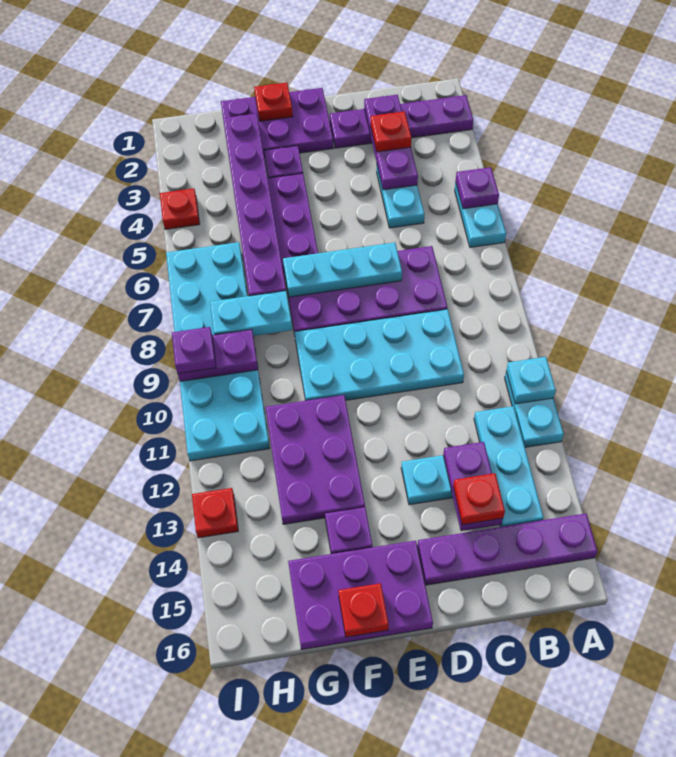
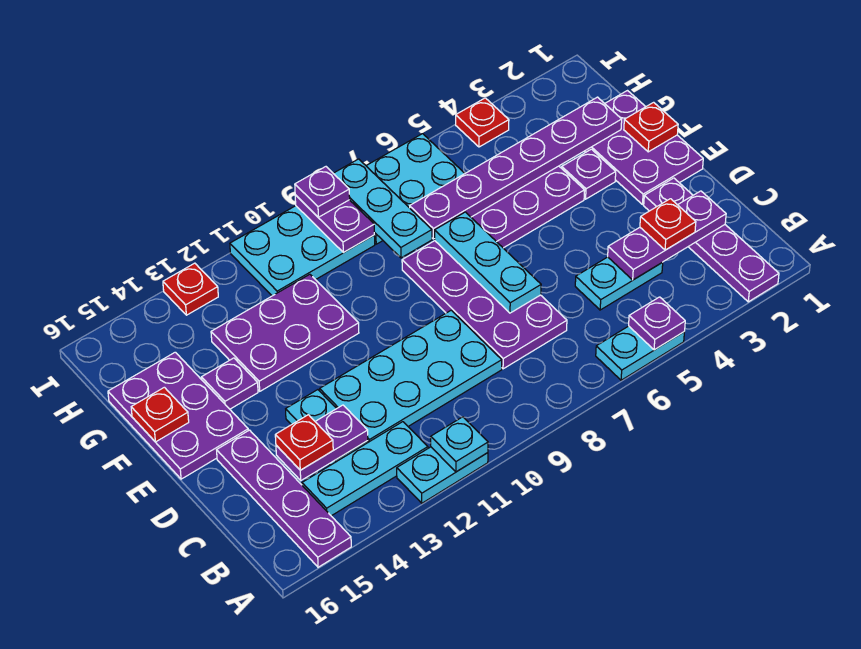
cyan plate C9:F10 level 1 -> cyan plate C9:D12 level 1
cyan plate G8:H8 level 2 -> cyan plate G8:I8 level 2

